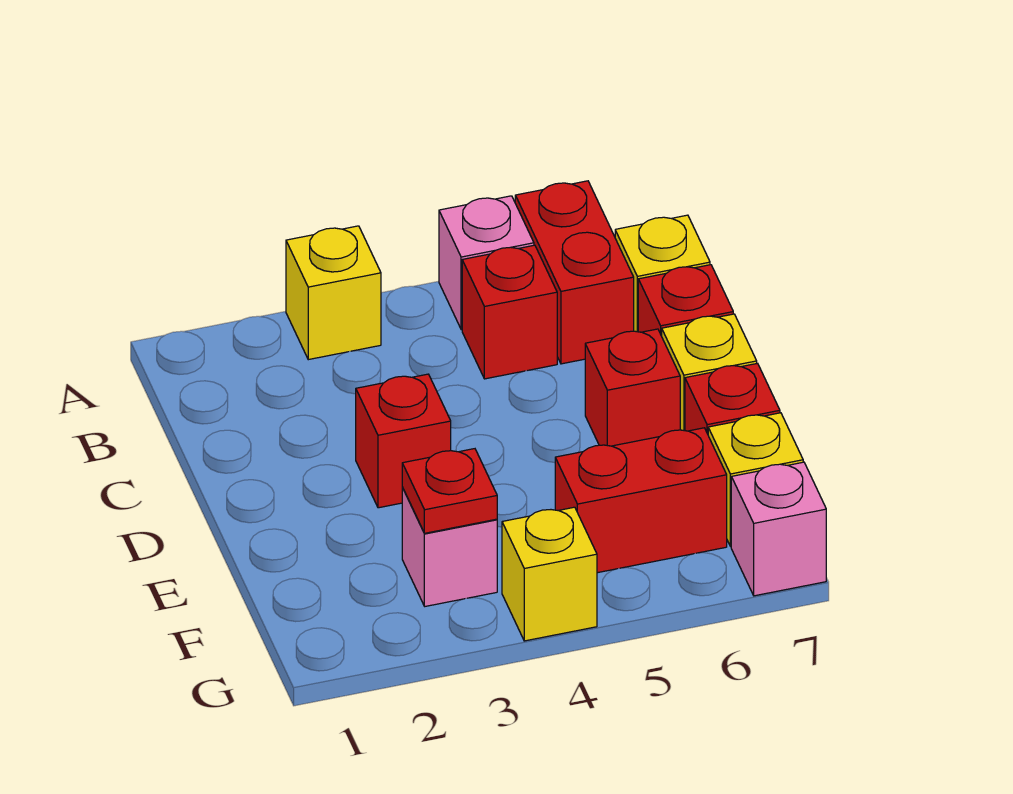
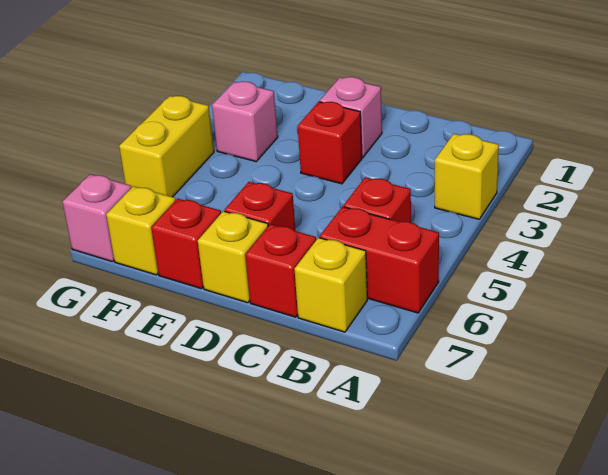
pink brick A5 level 1 -> pink brick D2 level 1
red plate F3 level 2 -> none
red brick F5:F6 level 1 -> none
yellow brick G4 level 1 -> yellow brick G4:G5 level 1

